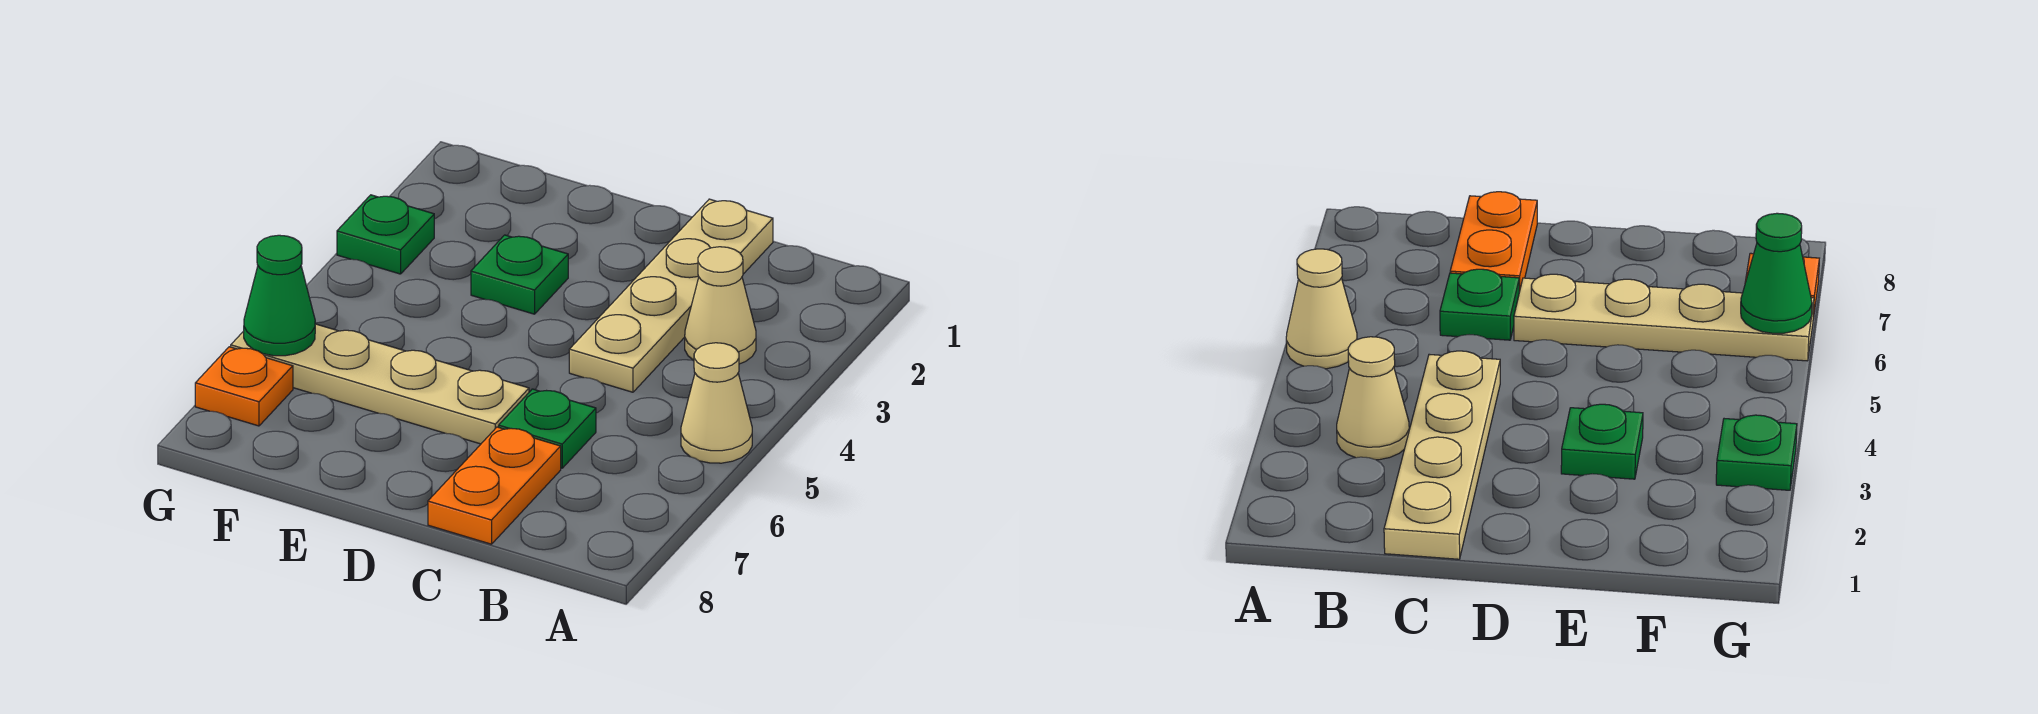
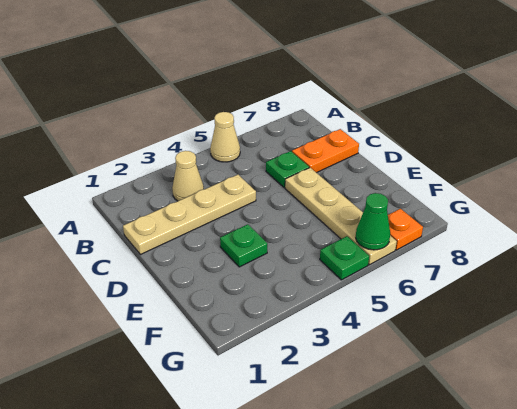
green plate G3 level 1 -> green plate G5 level 1

